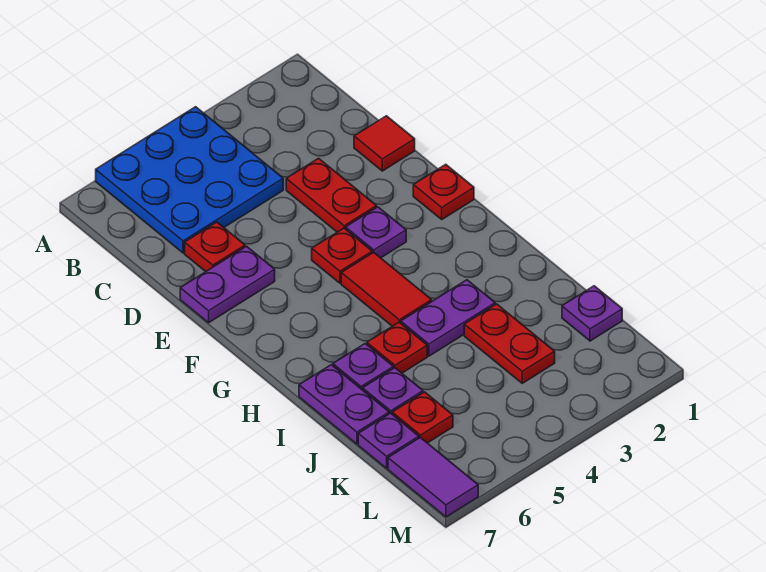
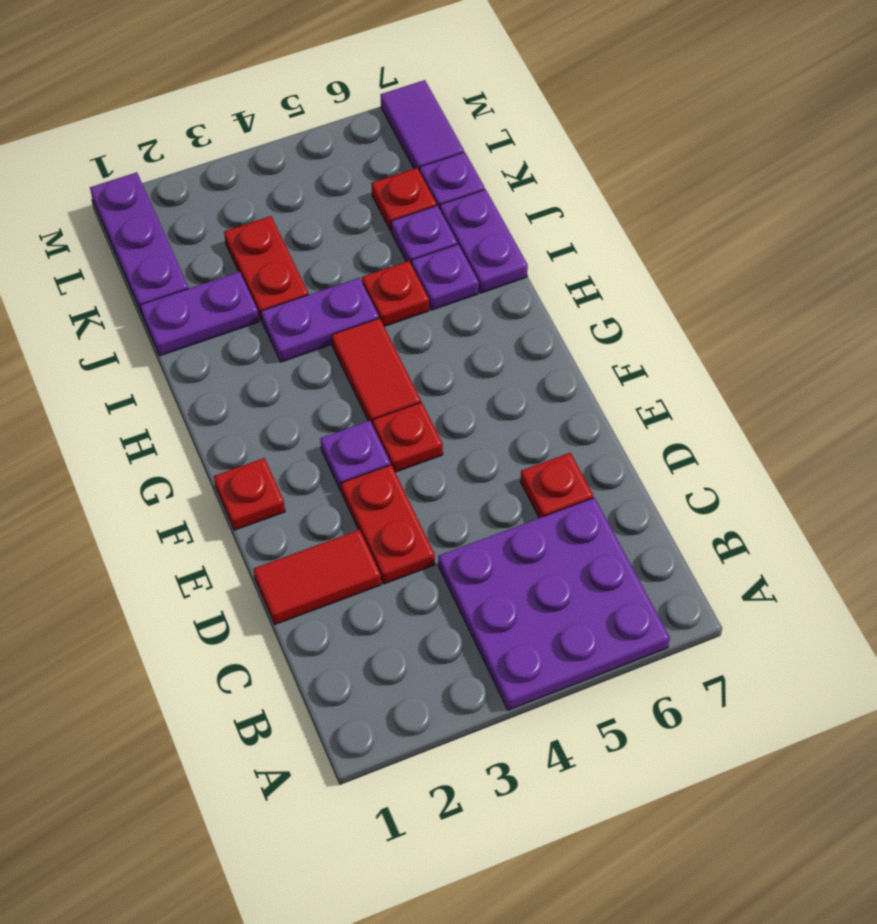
blue plate A4:C6 level 1 -> purple plate A4:C6 level 1
red tile D1 level 1 -> red tile D1:D2 level 1
purple plate E6:E7 level 1 -> purple plate J1:J2 level 1
purple plate K1 level 1 -> purple plate K1:M1 level 1

